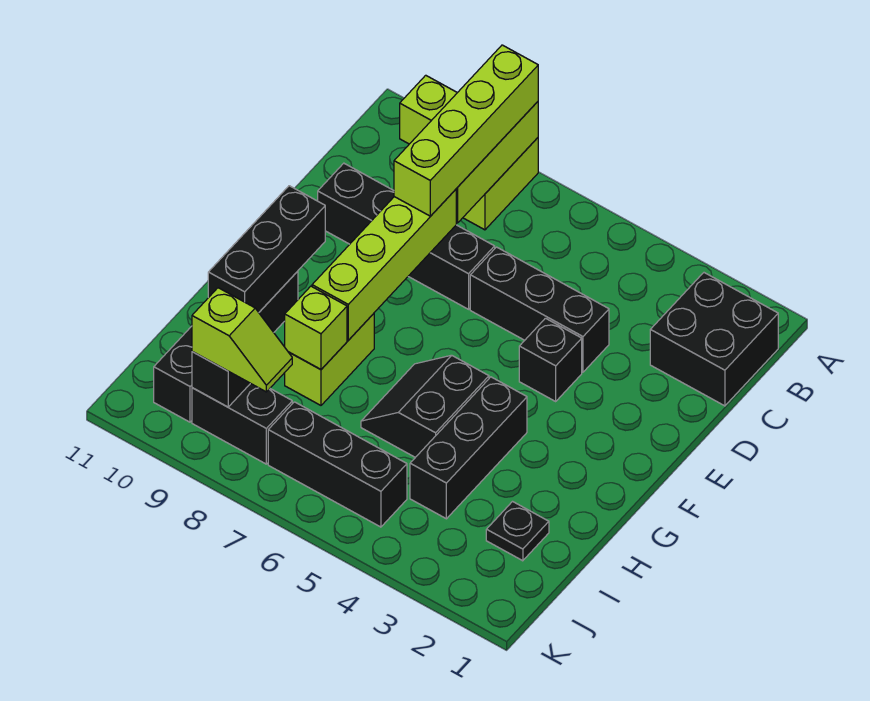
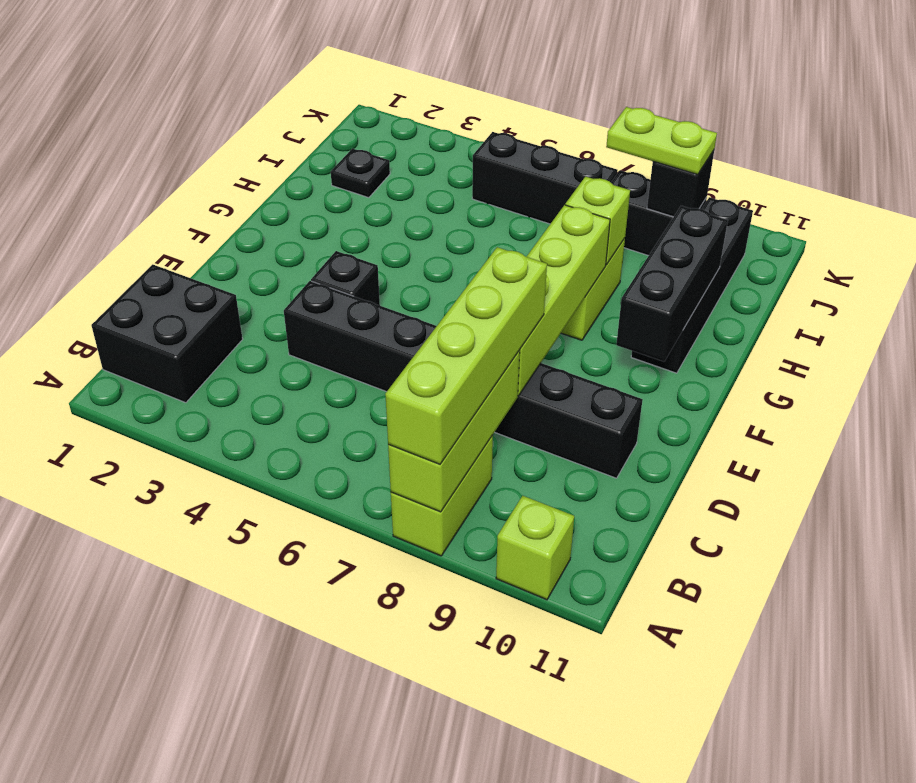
black brick G4:I4 level 1 -> none
black slope G5:H6 level 1 top 5 -> none
lime slope J8:J9 level 3 top 9 -> lime plate J8:J9 level 3

